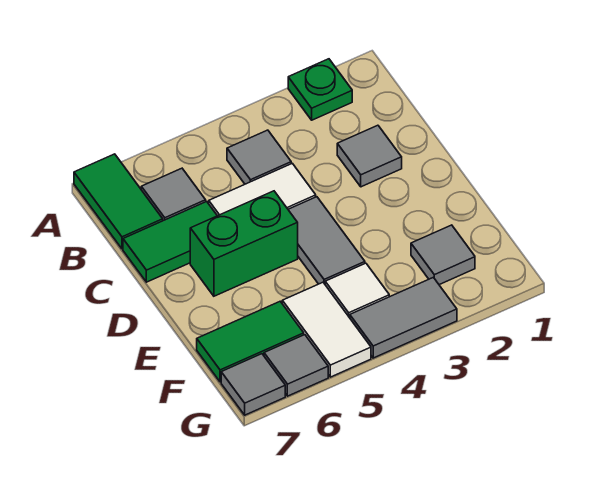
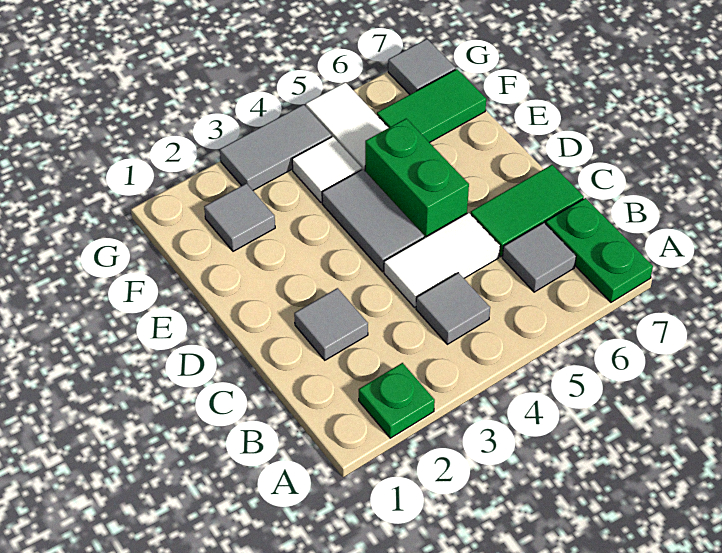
green tile A7:B7 level 1 -> green plate A7:B7 level 1
green brick D5:D6 level 1 -> green brick D5:E5 level 1
grey tile G6 level 1 -> none

